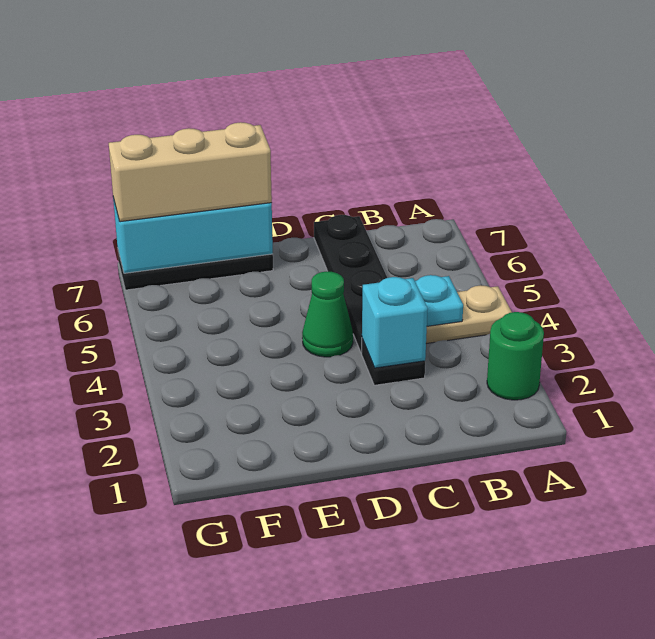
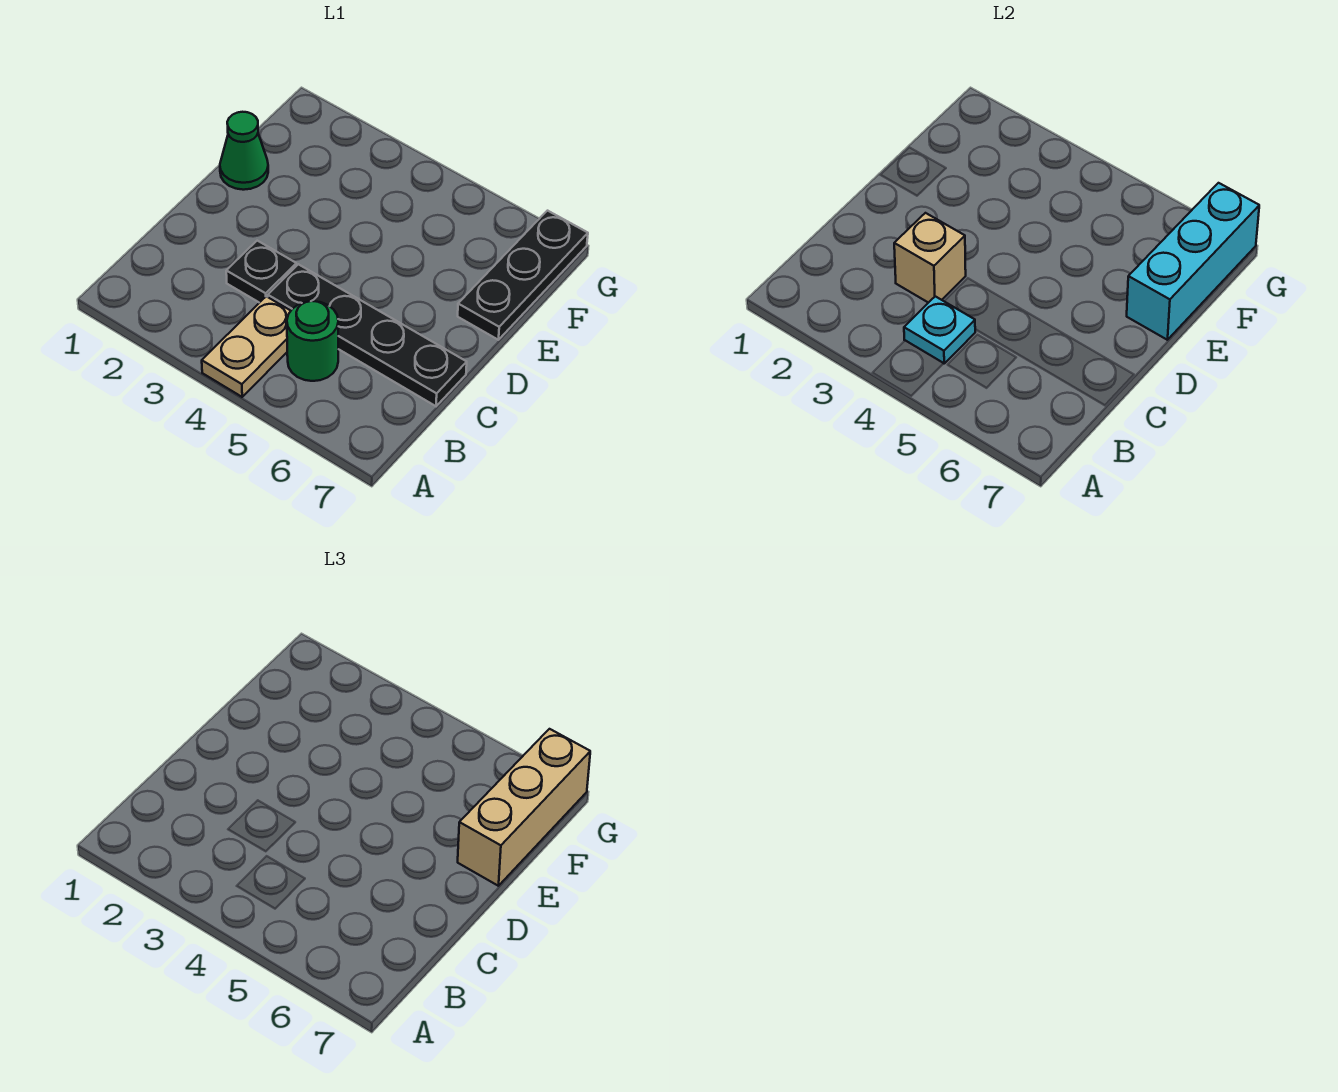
green round brick A2 level 1 -> green round brick B5 level 1
cyan brick C3 level 2 -> tan brick C3 level 2
green cone D4 level 1 -> green cone E1 level 1

